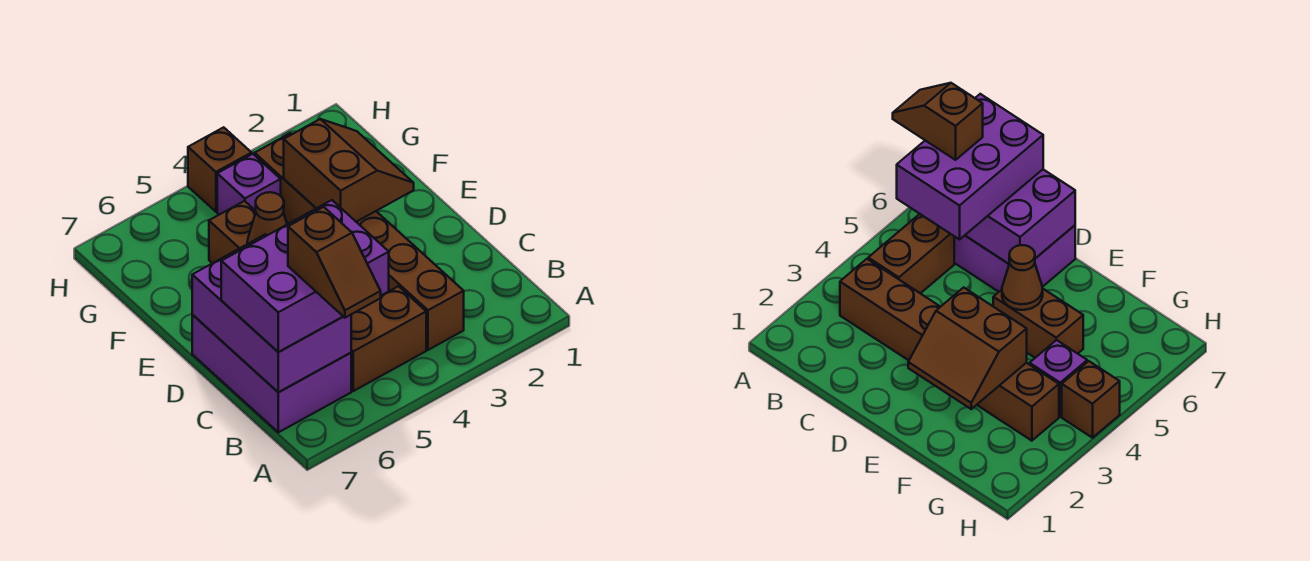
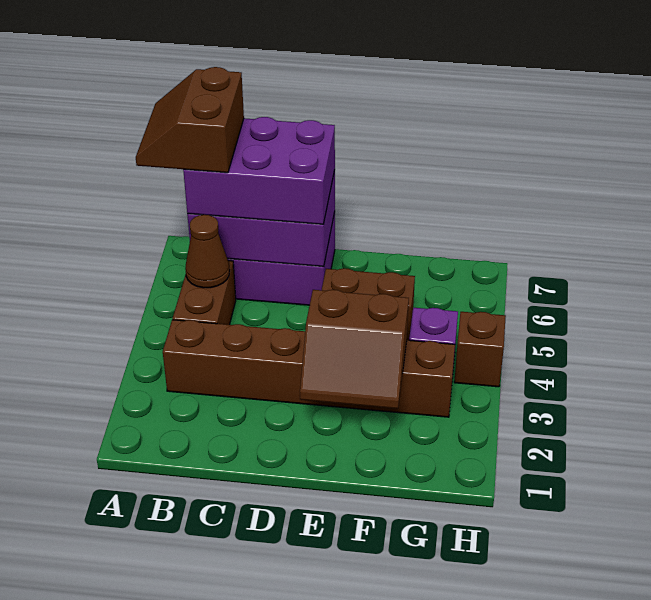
brown slope A6:B6 level 4 top B -> brown slope A6:B7 level 4 top B
purple brick B5:C7 level 3 -> purple brick B6:D7 level 3
brown cone E5 level 2 -> brown cone B5 level 2

